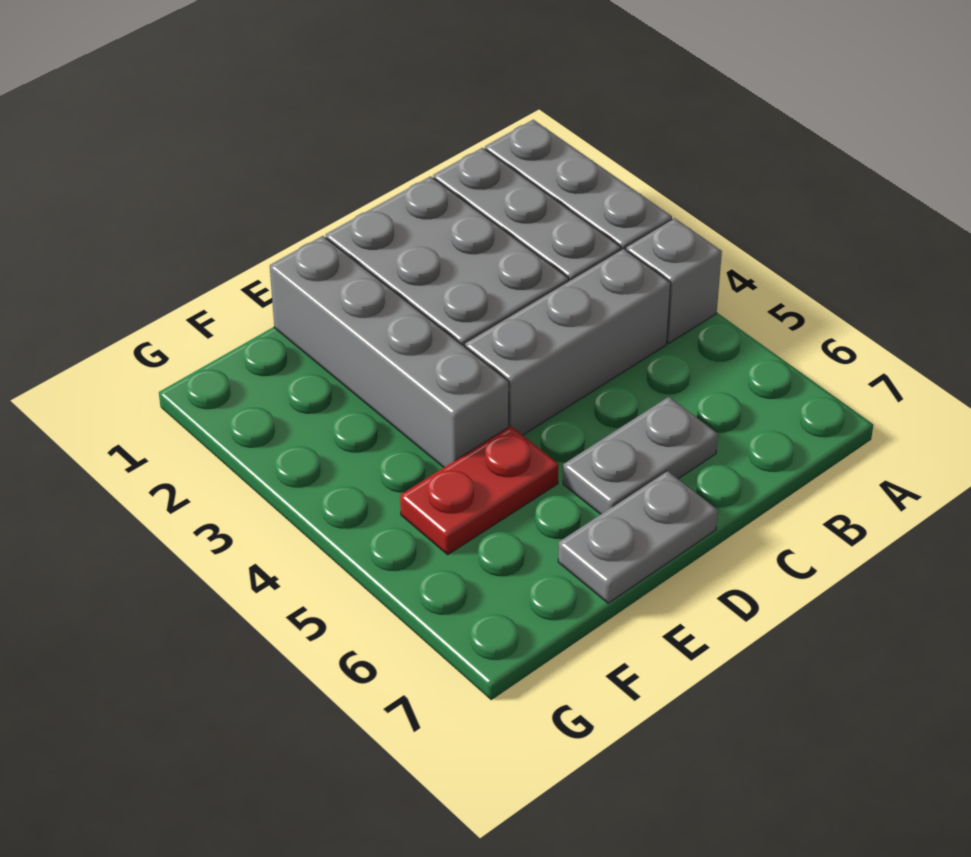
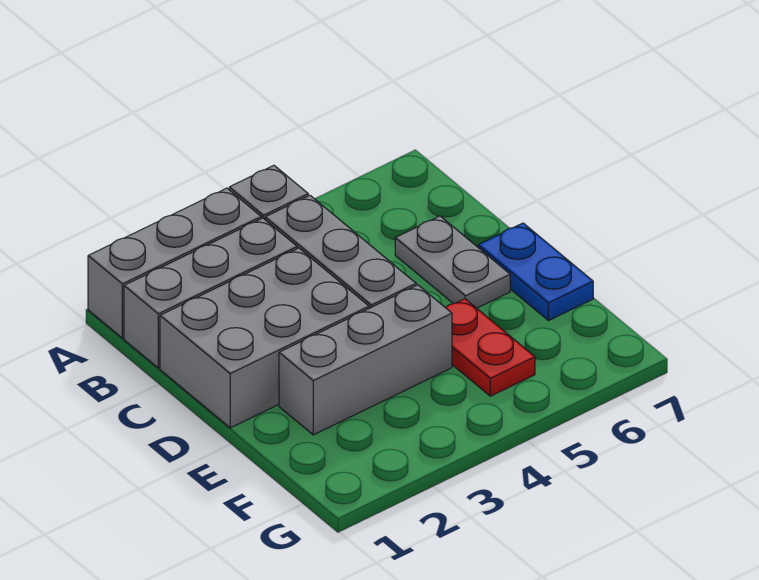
grey plate D7:E7 level 1 -> blue plate D7:E7 level 1
grey brick E1:E4 level 1 -> grey brick E2:E4 level 1

